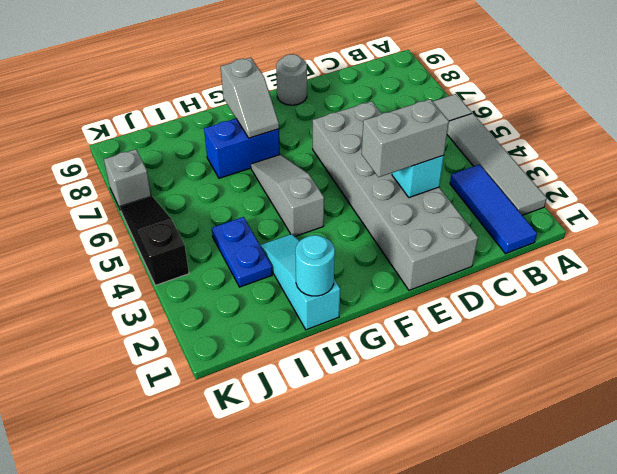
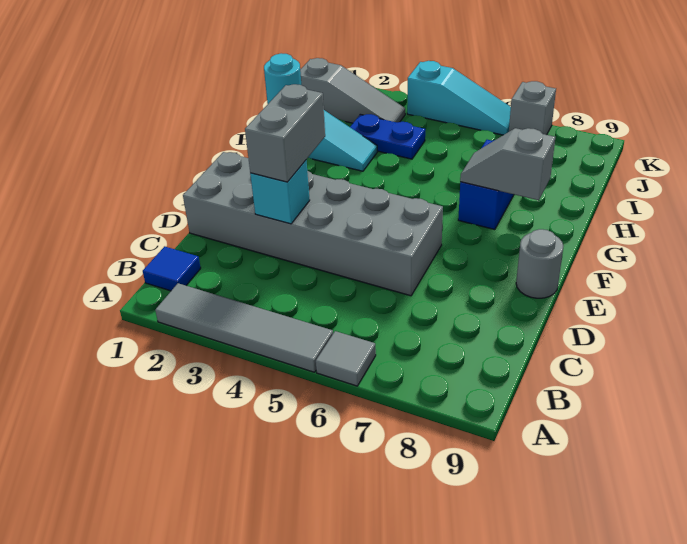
blue tile B1:B3 level 1 -> blue tile B1 level 1
grey slope G4:G6 level 1 top 4 -> grey slope J1:J3 level 1 top 1
black slope K4:K6 level 1 top 4 -> cyan slope K4:K6 level 1 top 4

